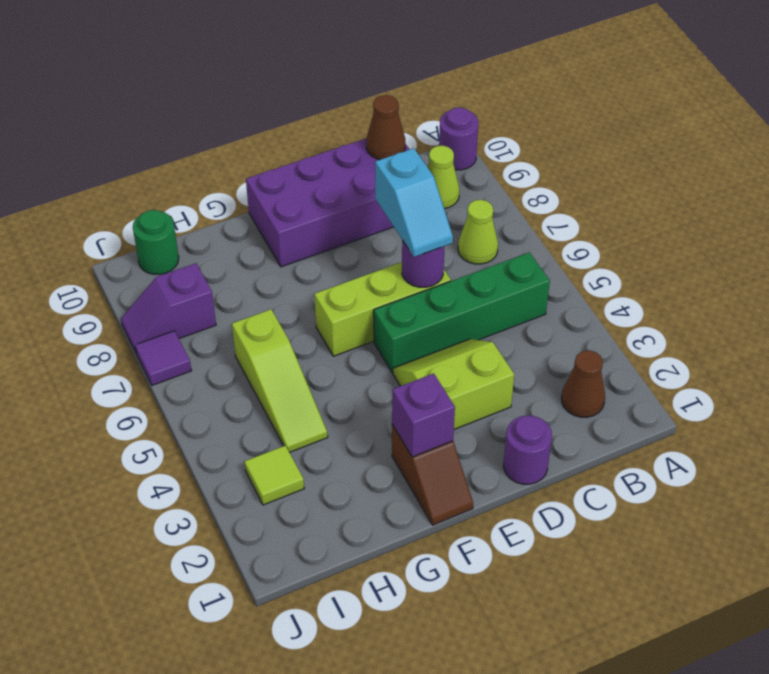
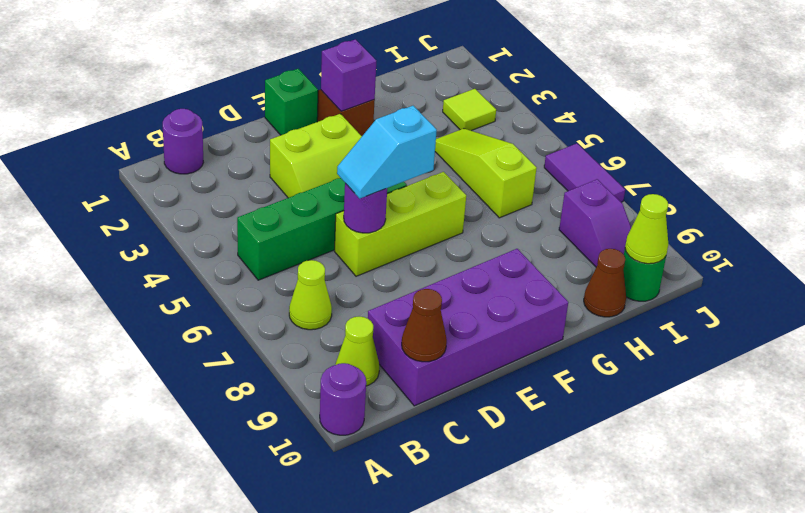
brown cone B2 level 1 -> brown cone H10 level 1
purple round brick D1 level 1 -> purple round brick B1 level 1
cyan slope D6:D7 level 3 top 7 -> cyan slope D6:E6 level 3 top E
none -> green brick E1 level 1
purple slope I8:J8 level 1 top I -> purple slope I8:I9 level 1 top 8
none -> lime cone I10 level 2
purple tile J7 level 1 -> purple tile J6:J7 level 1

